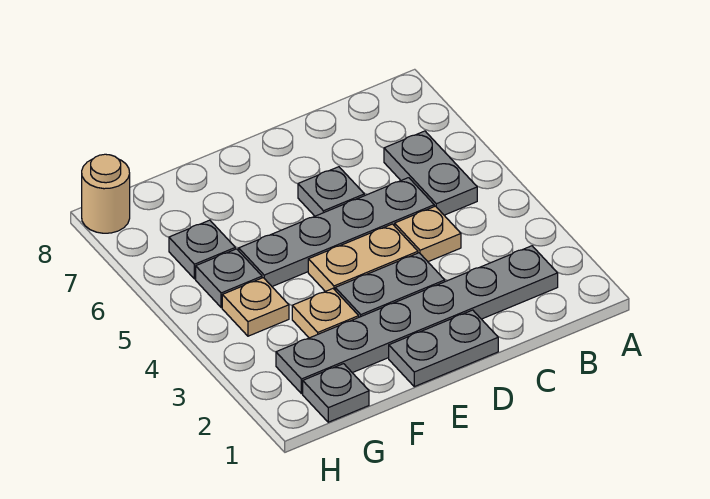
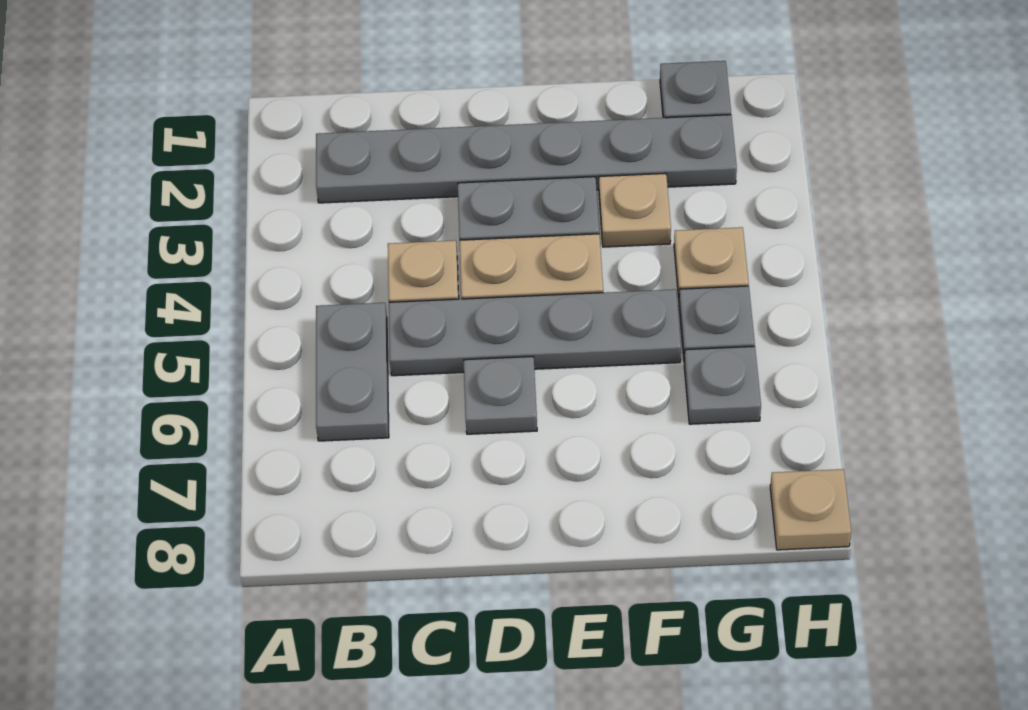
grey plate D1:E1 level 1 -> none
tan round brick H8 level 1 -> tan plate H8 level 1

